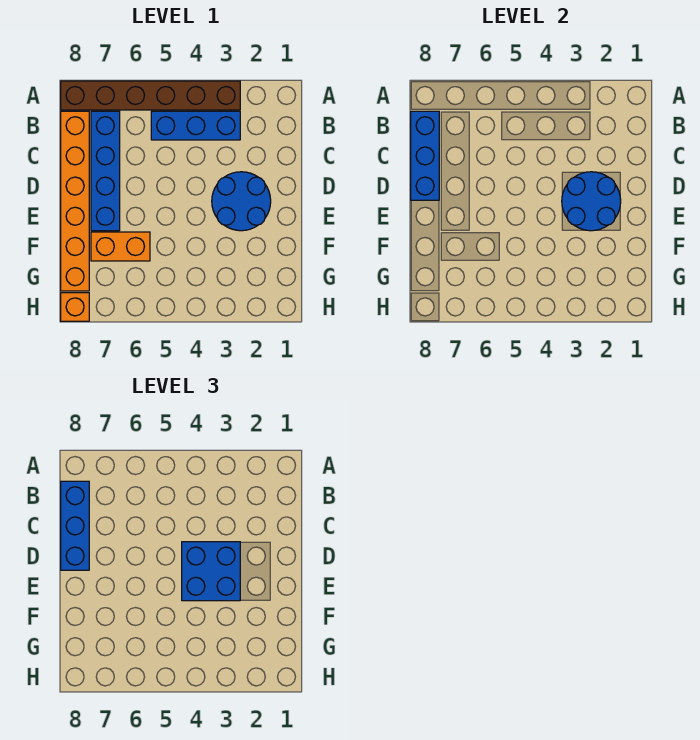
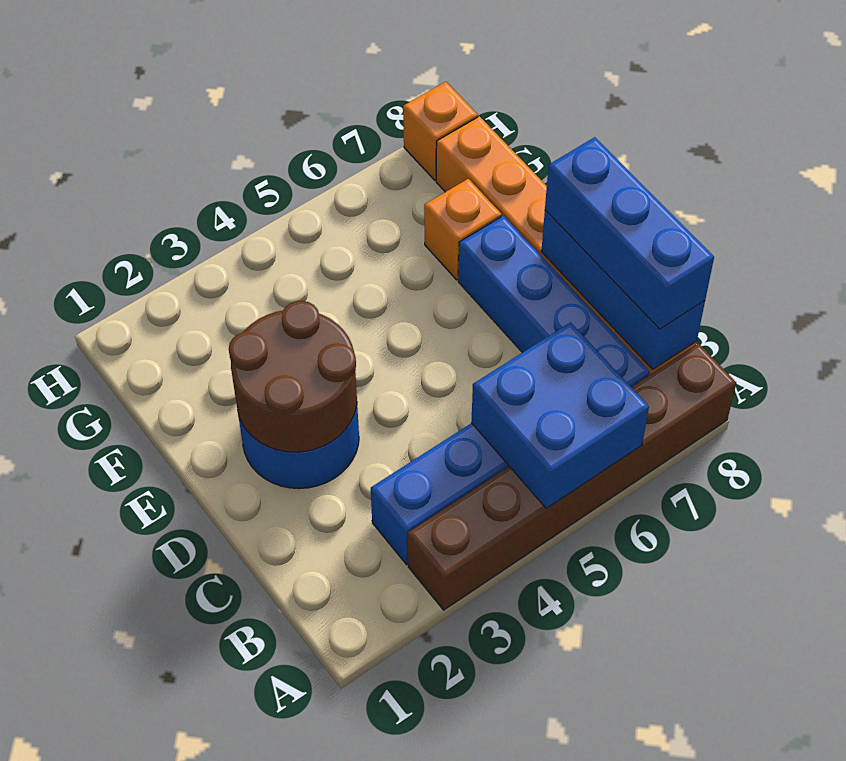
blue round brick D2:E3 level 2 -> brown round brick D2:E3 level 2
blue brick D3:E4 level 3 -> blue brick A5:B6 level 2
orange brick F6:F7 level 1 -> orange brick F7 level 1

